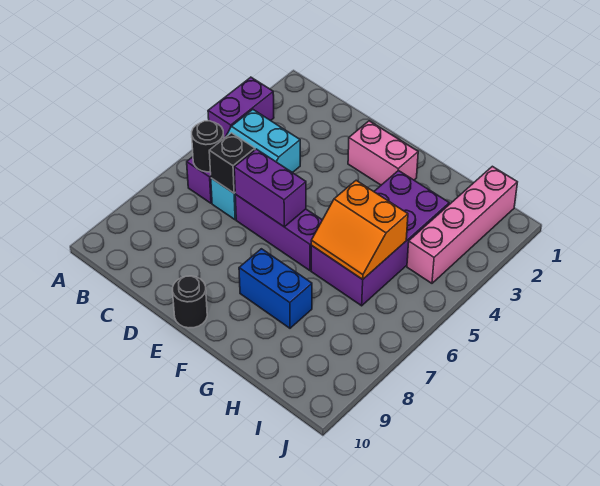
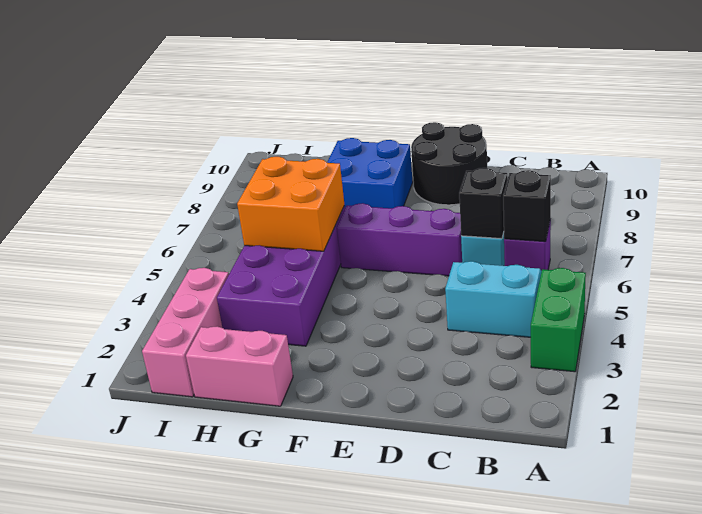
purple brick A3:A4 level 1 -> green brick A3:A4 level 1
black round brick B6 level 2 -> black brick B6 level 2
purple brick D6:E6 level 2 -> none
pink brick E2:F2 level 1 -> pink brick G1:H1 level 1
black round brick E10 level 1 -> black round brick D9:E10 level 1
blue brick F8:G8 level 1 -> blue brick F8:G9 level 1
orange slope G5:H6 level 2 top 5 -> orange brick G5:H6 level 2
pink brick I1:I4 level 1 -> pink brick I1:I3 level 1

